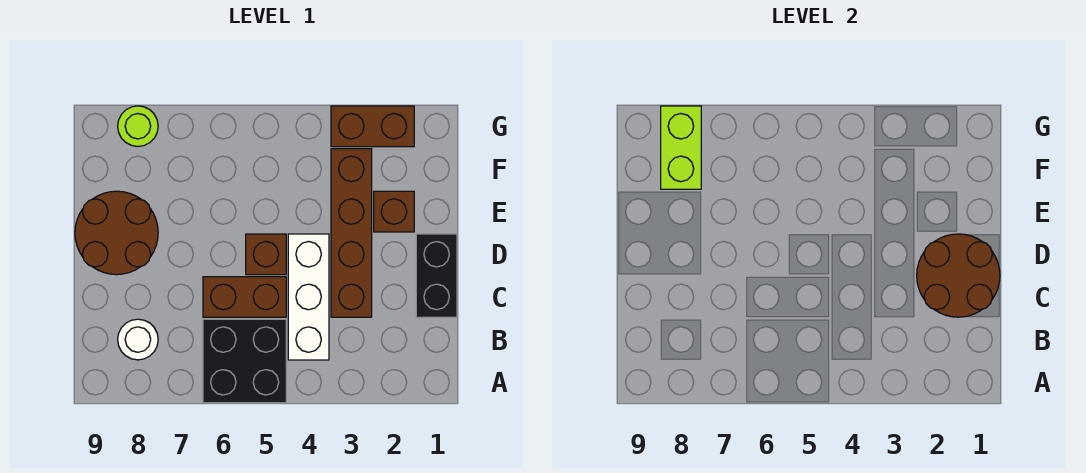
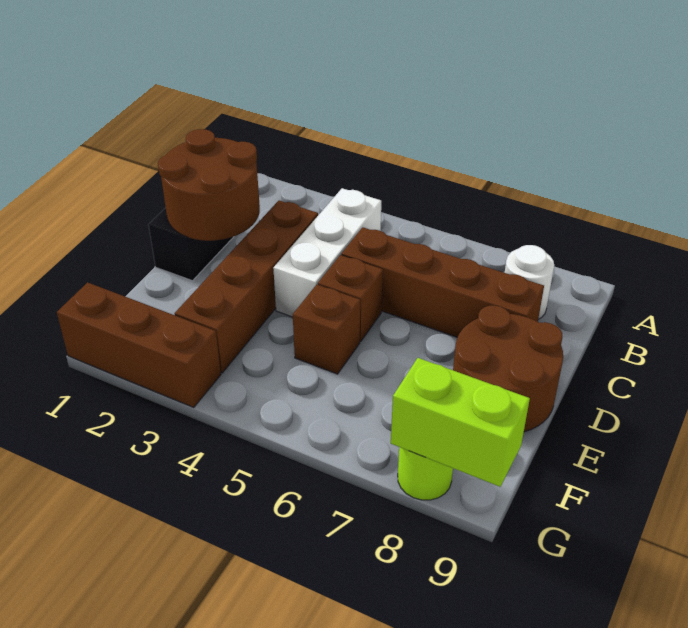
black brick A5:B6 level 1 -> none
brown brick C5:C6 level 1 -> brown brick C5:C8 level 1
brown brick E2 level 1 -> brown brick E5 level 1
lime brick F8:G8 level 2 -> lime brick G8:G9 level 2
brown brick G2:G3 level 1 -> brown brick G1:G3 level 1

